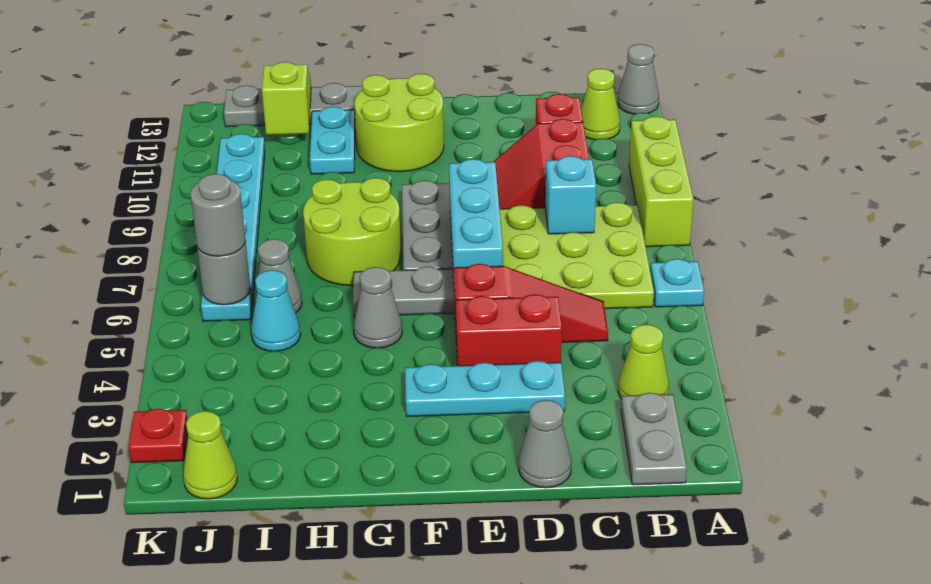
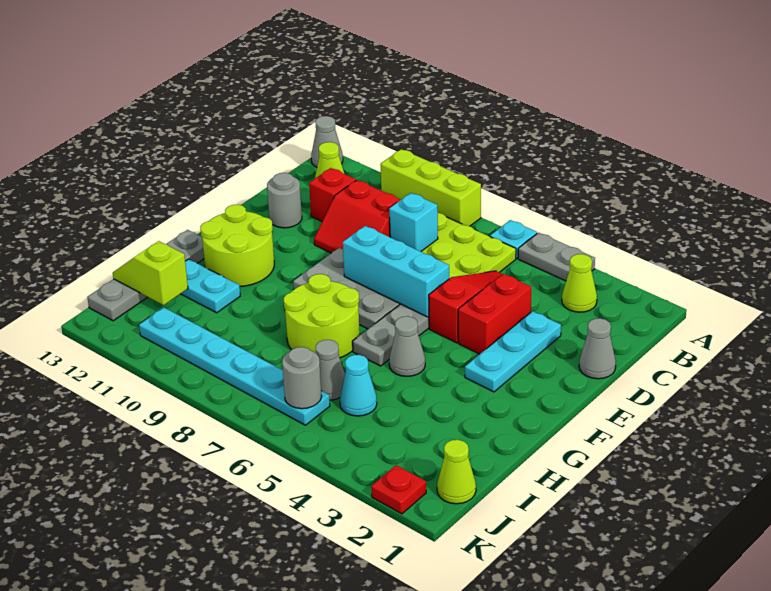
grey plate B1:B2 level 1 -> grey plate A4:A5 level 1
grey round brick J6 level 3 -> grey round brick D12 level 1

